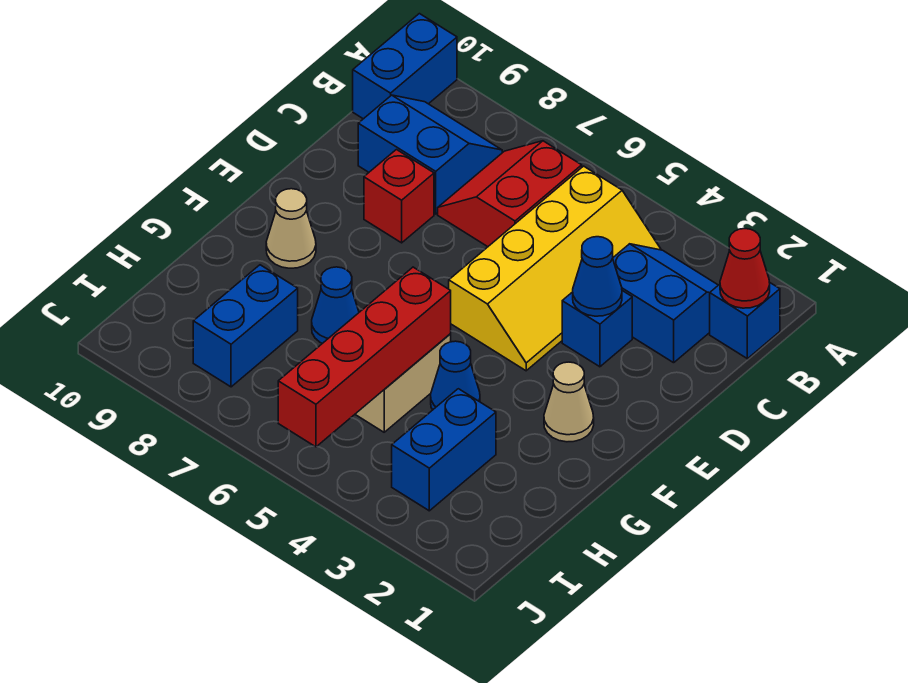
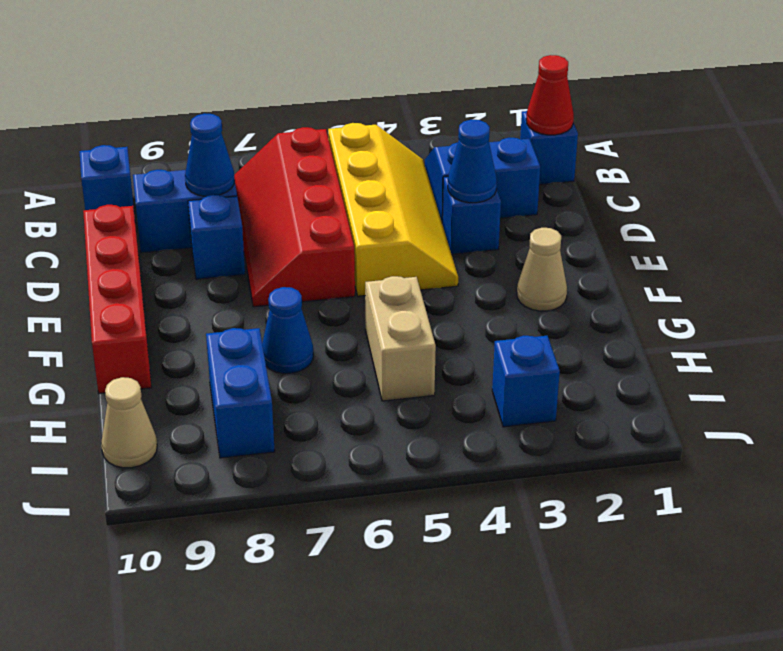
blue brick A10:B10 level 1 -> blue brick B10 level 1
red slope B6:C7 level 1 top 6 -> red slope B6:E7 level 1 top 6
red brick D8 level 1 -> blue brick D8 level 1
tan cone F9 level 1 -> tan cone I10 level 1
blue cone G4 level 1 -> blue cone C8 level 2
red brick G5:J5 level 2 -> red brick D10:G10 level 1
blue brick H3:I3 level 1 -> blue brick I3 level 1

